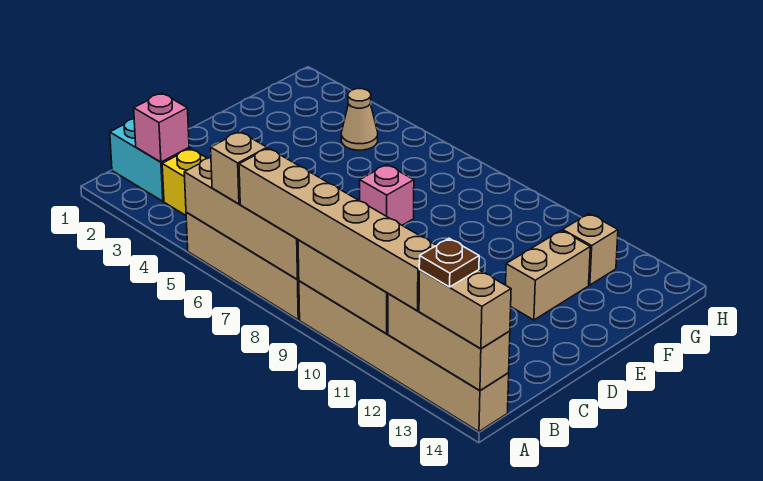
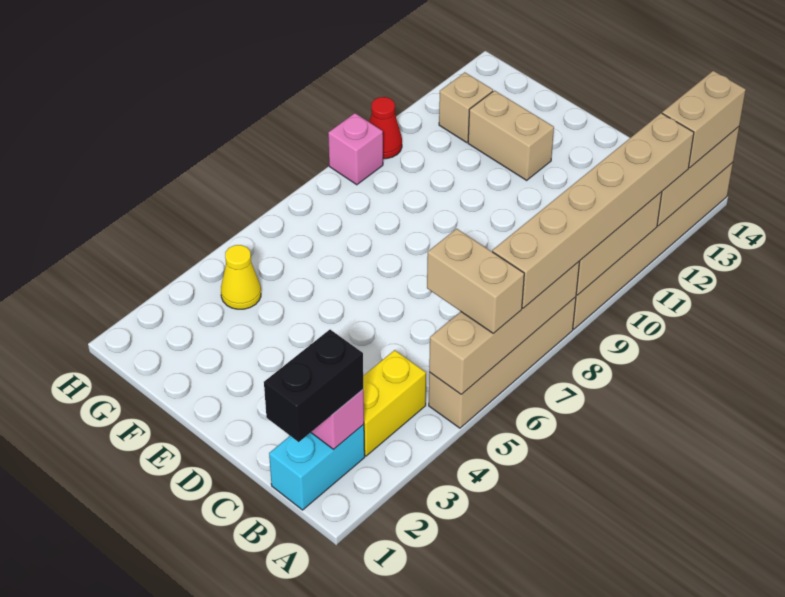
tan brick A6 level 3 -> tan brick A6:B6 level 3
brown plate A13 level 4 -> none
none -> black brick B1:B2 level 3
pink brick E7 level 1 -> pink brick H9 level 1
tan cone G4 level 1 -> yellow cone G4 level 1
none -> red cone H10 level 1

